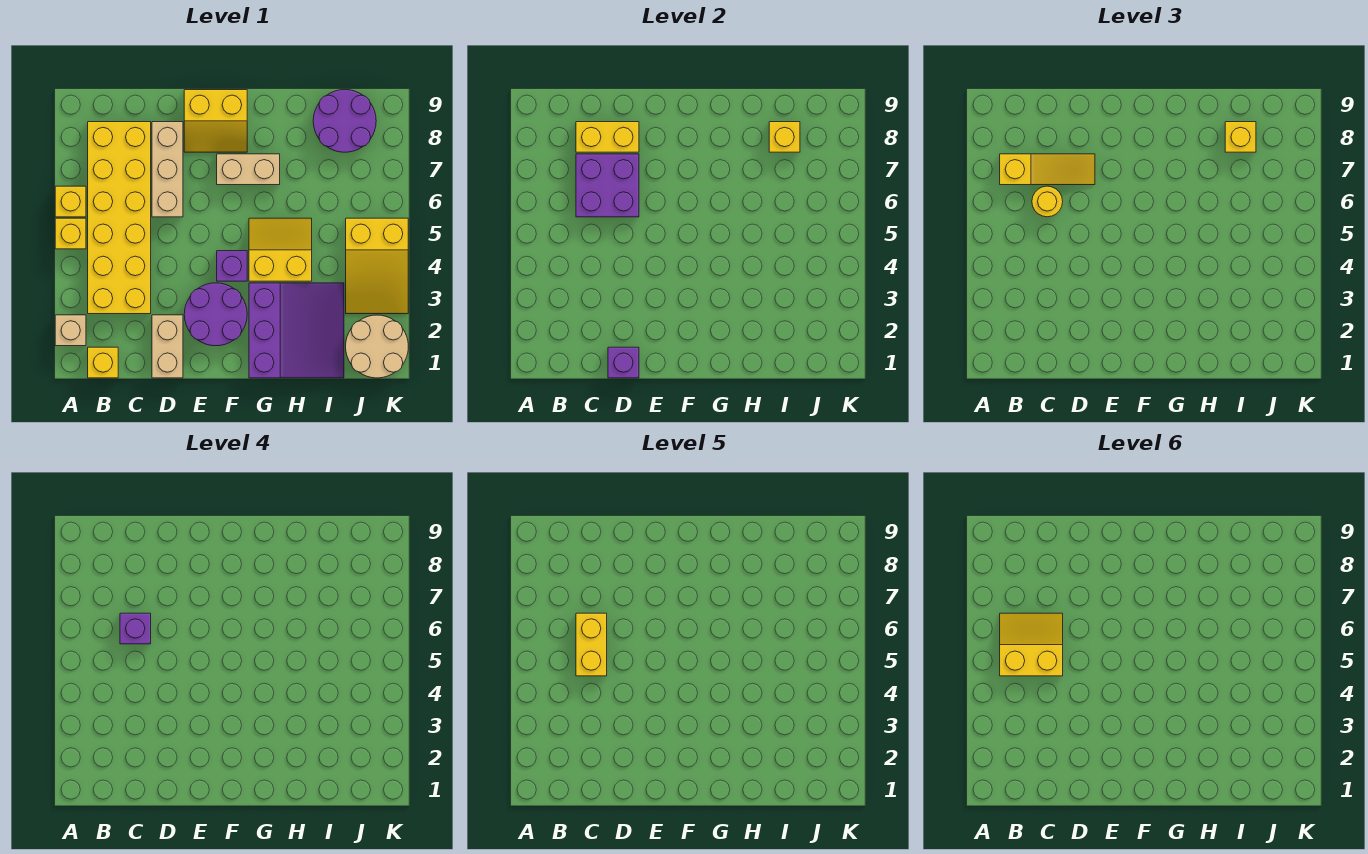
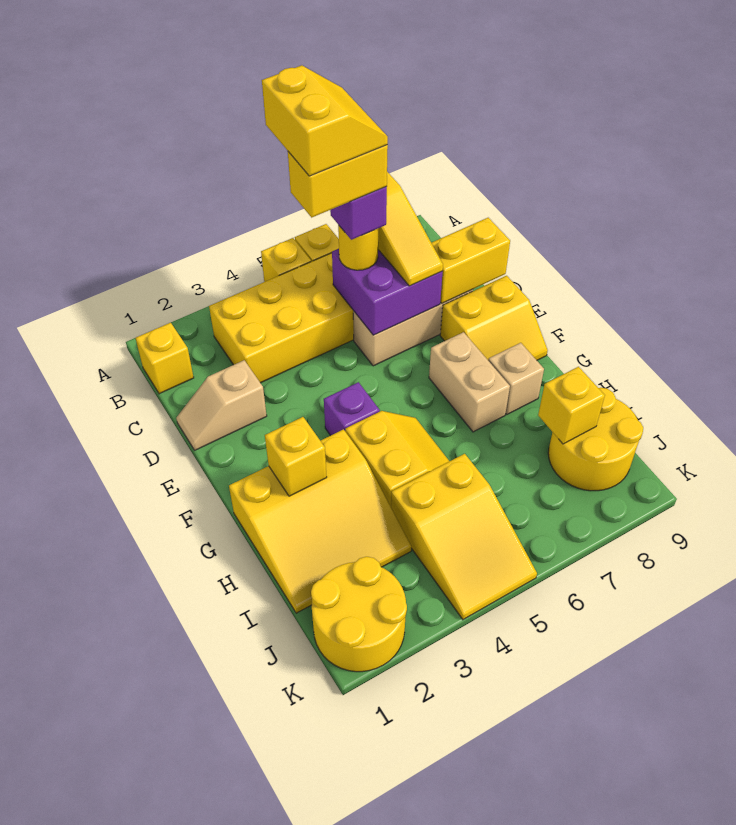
tan brick A2 level 1 -> tan brick G8 level 1
yellow brick C8:D8 level 2 -> yellow brick D8:D9 level 2
tan brick D1:D2 level 1 -> tan slope D1:D2 level 1 top 2
purple brick D1 level 2 -> none
purple round brick E2:F3 level 1 -> none
yellow slope E8:F9 level 1 top 9 -> yellow slope E8:F9 level 1 top E
purple slope G1:I3 level 1 top G -> yellow slope G1:I3 level 1 top G
purple round brick I8:J9 level 1 -> yellow round brick I8:J9 level 1
yellow brick I8 level 3 -> yellow brick G2 level 2
tan round brick J1:K2 level 1 -> yellow round brick J1:K2 level 1
yellow slope J3:K5 level 1 top 5 -> yellow slope I4:K5 level 1 top I

